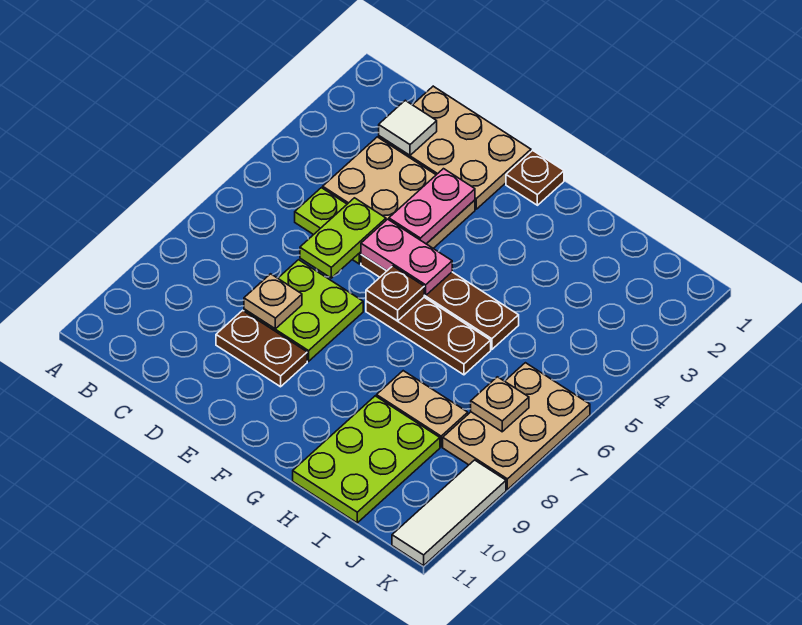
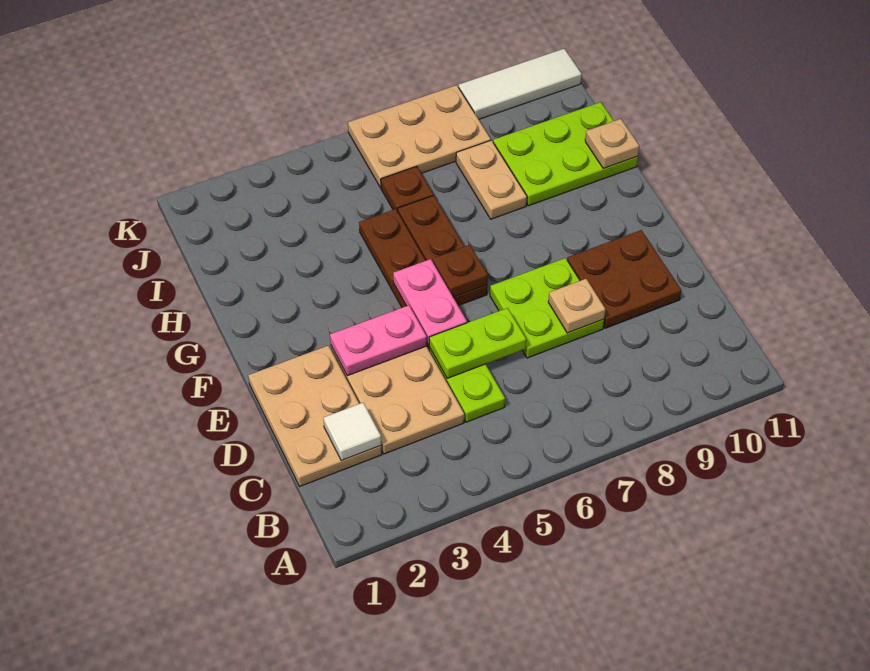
brown plate D9:E9 level 1 -> brown plate D9:E10 level 1
brown plate F1 level 1 -> brown plate I6 level 1
tan plate J7 level 2 -> tan plate H11 level 2

